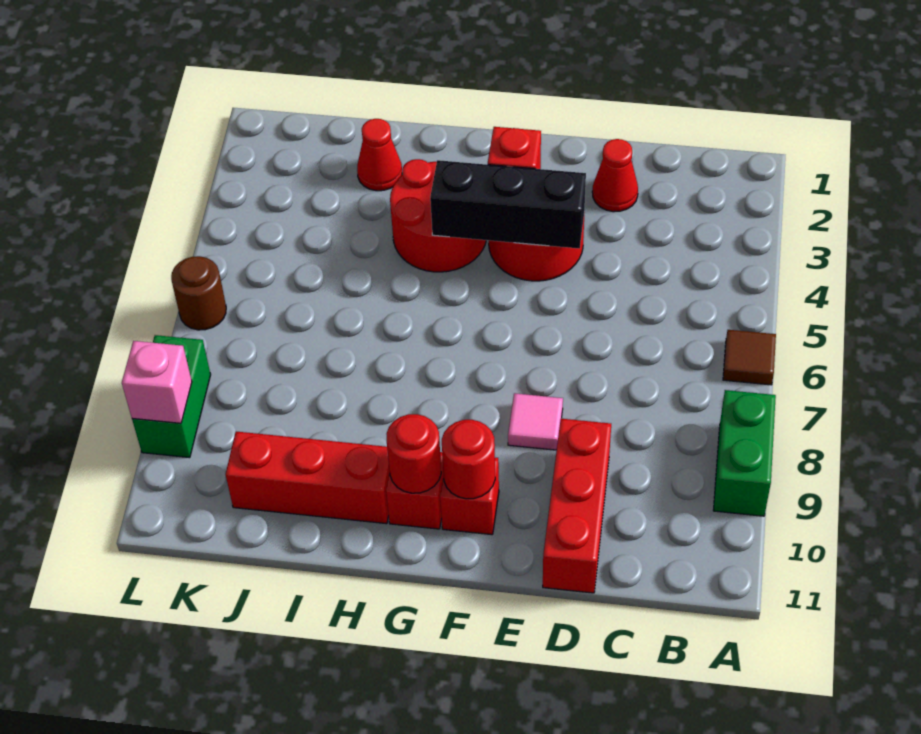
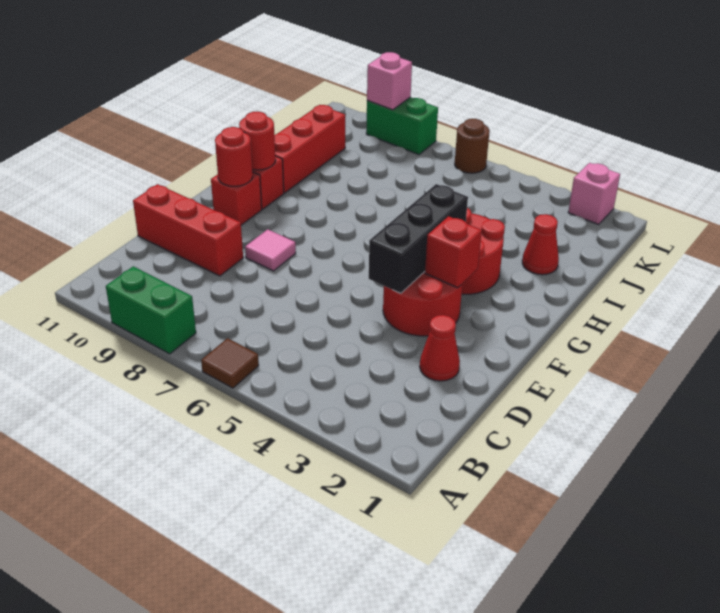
none -> pink brick L2 level 1

